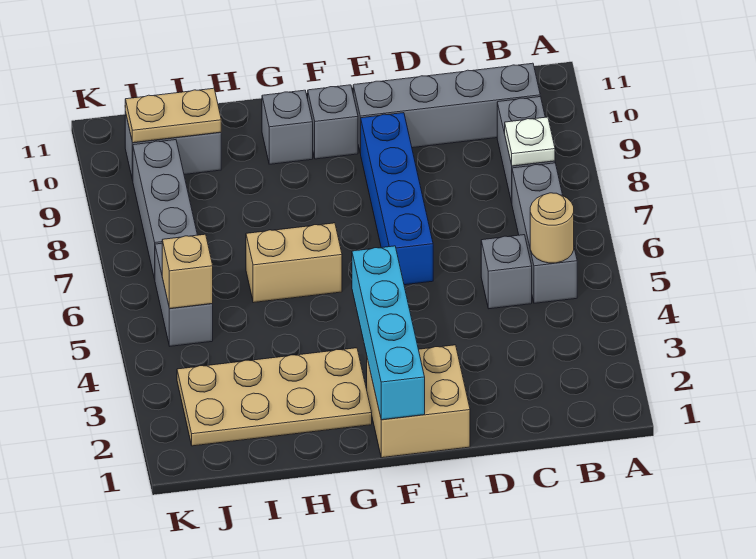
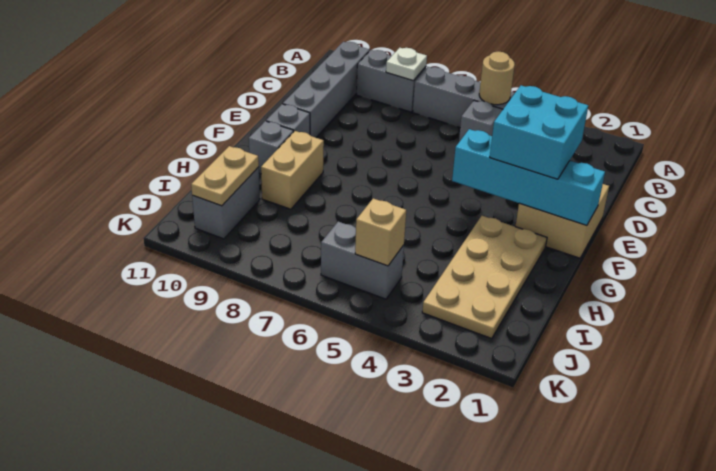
none -> cyan brick E2:F3 level 3
blue brick E6:E9 level 1 -> none
tan brick G6:H6 level 1 -> tan brick G9:H9 level 1
grey brick J7:J9 level 1 -> none

